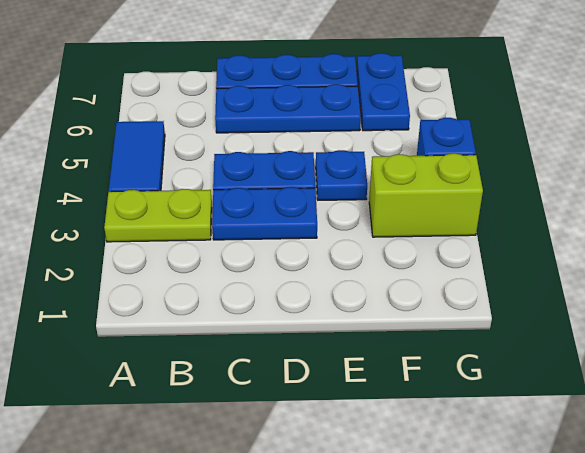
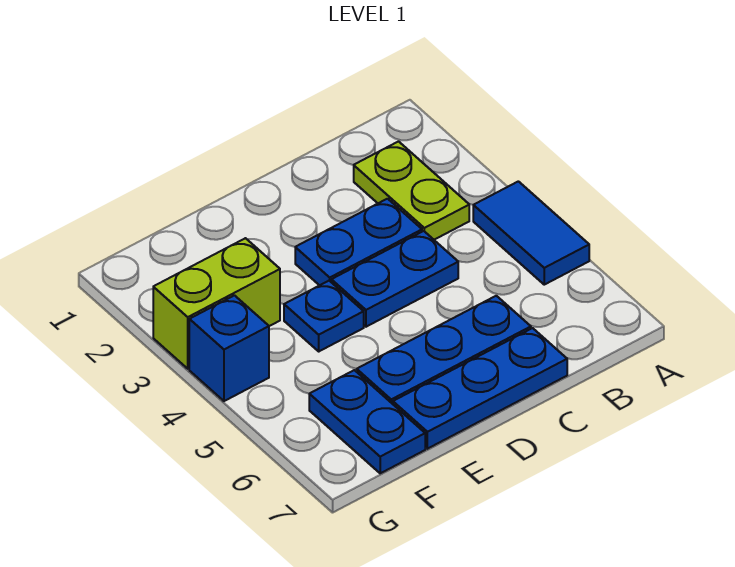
lime plate A3:B3 level 1 -> lime plate B2:B3 level 1

